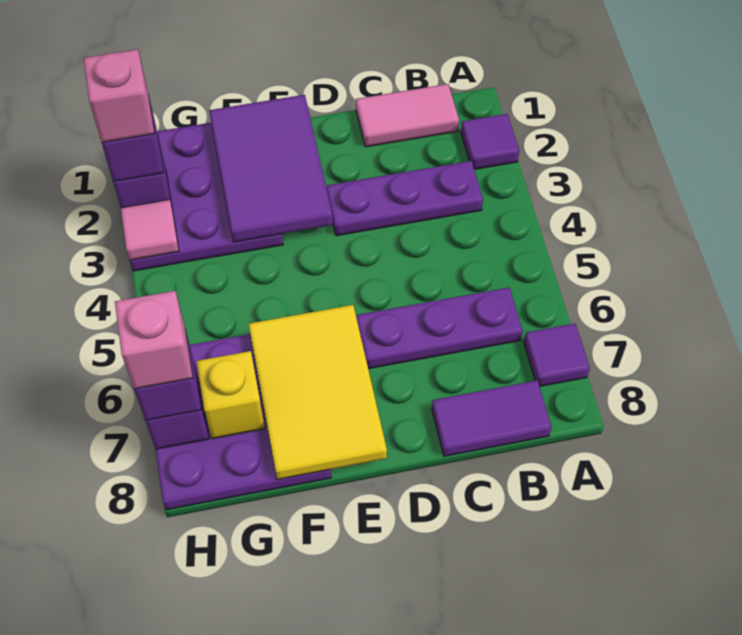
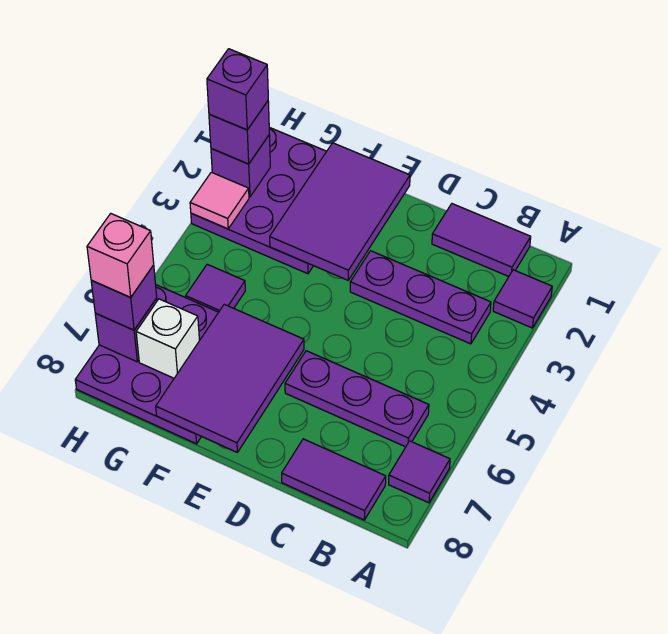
pink tile B1:C1 level 1 -> purple tile B1:C1 level 1
yellow tile E6:F8 level 2 -> purple tile E6:F8 level 2
none -> purple tile G5 level 1
yellow brick G7 level 2 -> white brick G7 level 2
pink brick H2 level 4 -> purple brick H2 level 4

